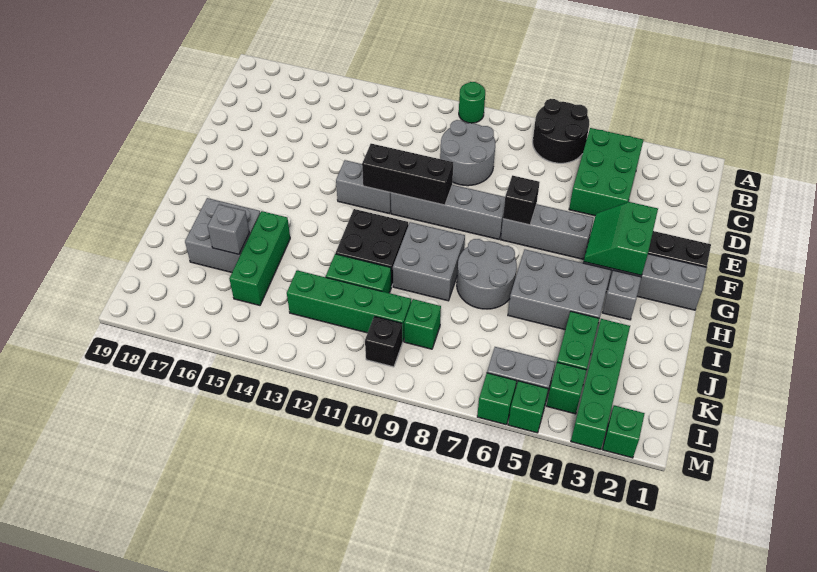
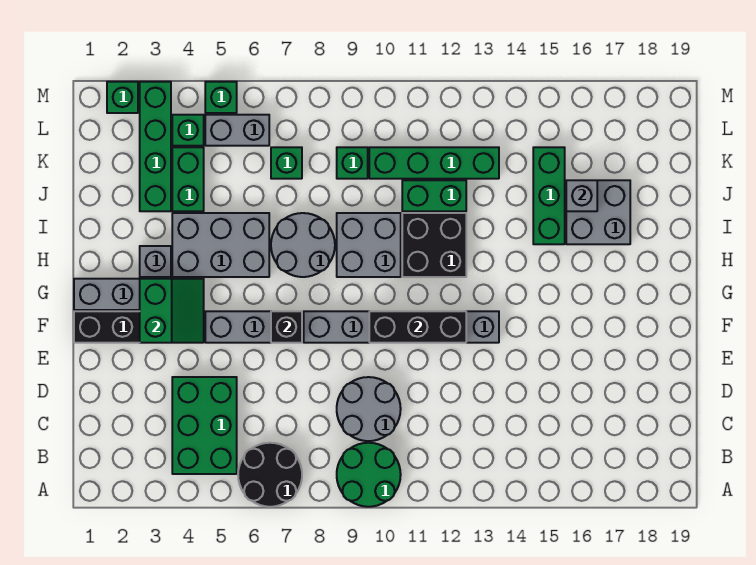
green round brick A10 level 1 -> green round brick A9:B10 level 1
black brick L10 level 1 -> none
green brick M6 level 1 -> green brick K7 level 1

